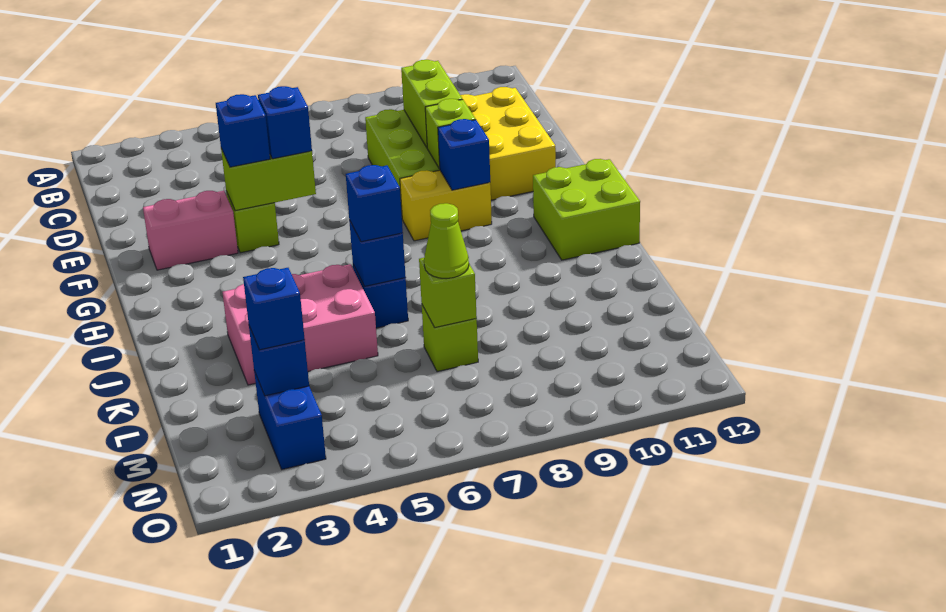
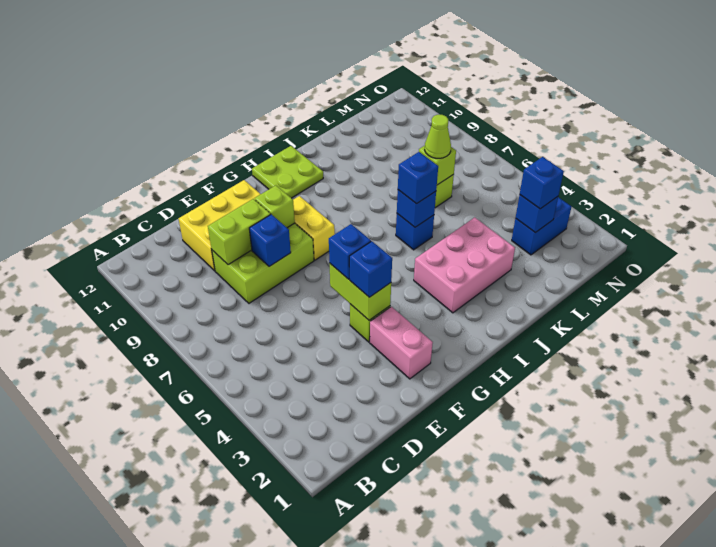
blue brick G9 level 2 -> blue brick E8 level 2
lime brick H11:I12 level 1 -> lime plate H11:I12 level 1
pink brick J3:K5 level 1 -> pink brick I3:K4 level 1

